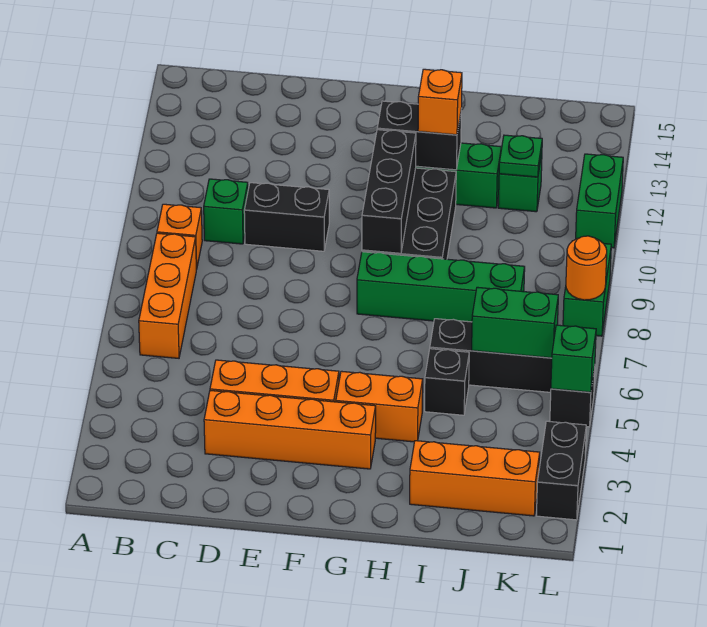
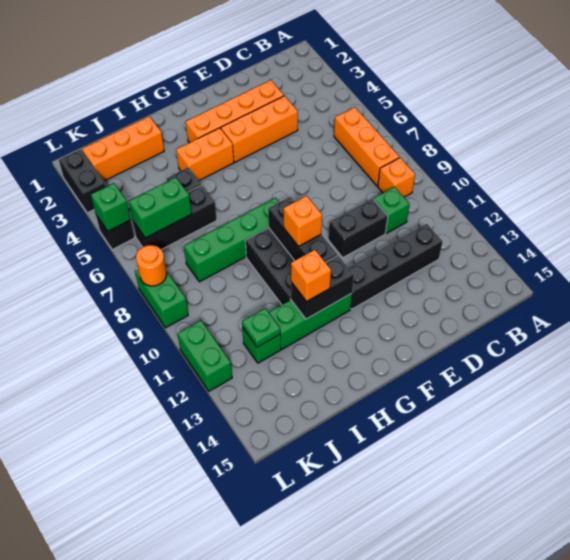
none -> black brick C12:F12 level 1
none -> orange brick G10 level 3

